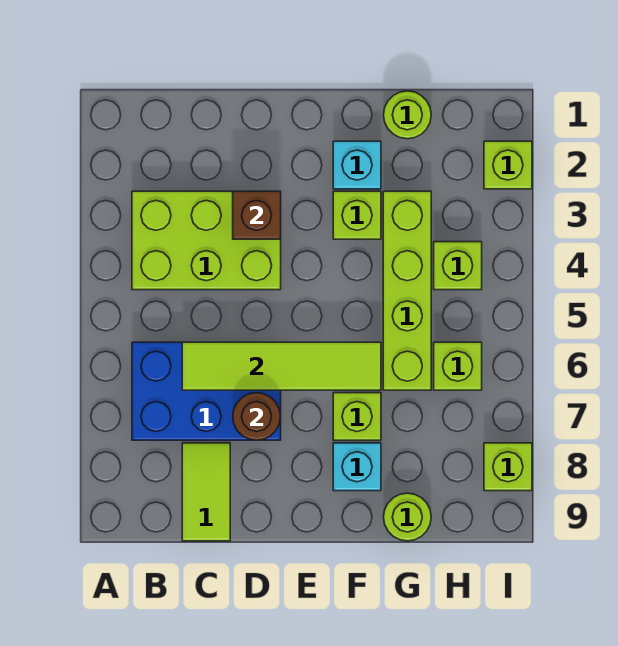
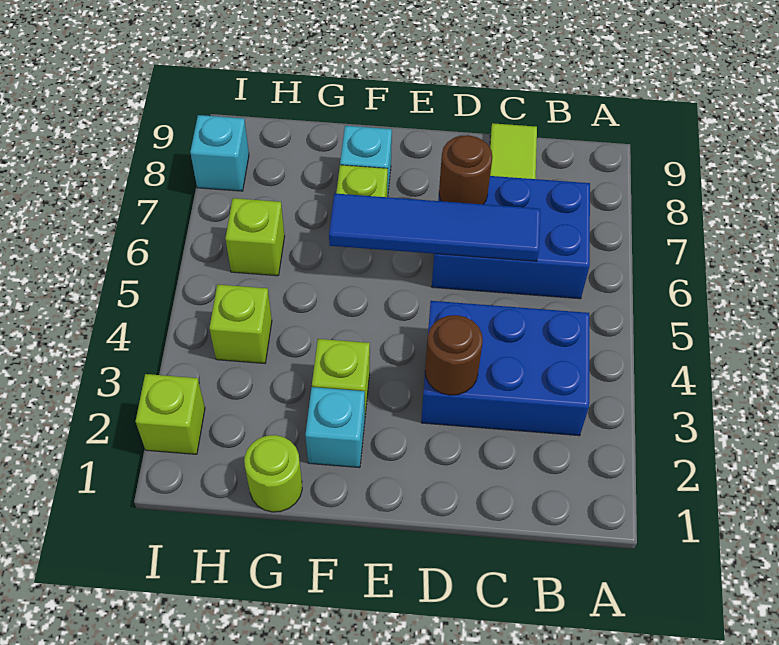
lime brick B3:D4 level 1 -> blue brick B3:D4 level 1
lime tile C6:F6 level 2 -> blue tile C6:F6 level 2
brown brick D3 level 2 -> brown round brick D3 level 2
lime brick G3:G6 level 1 -> none
lime round brick G9 level 1 -> none
lime brick I8 level 1 -> cyan brick I8 level 1

